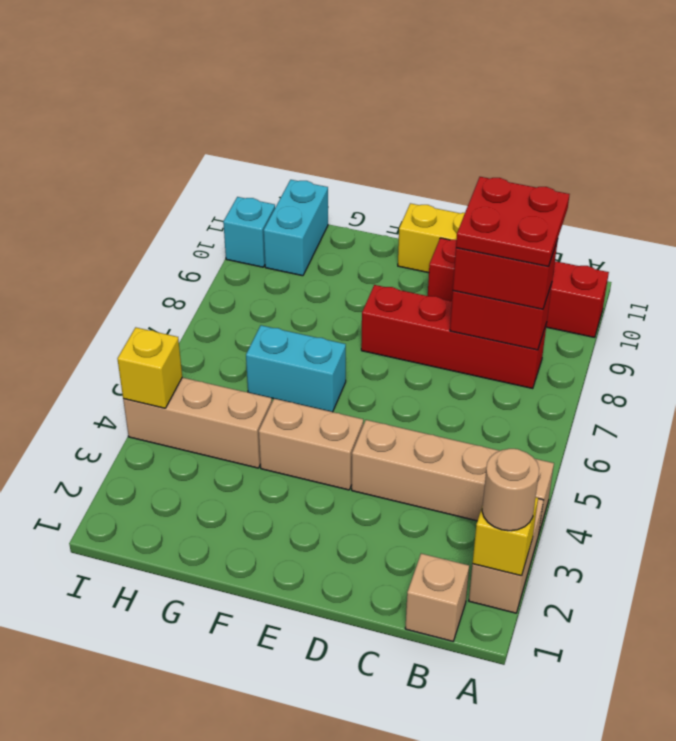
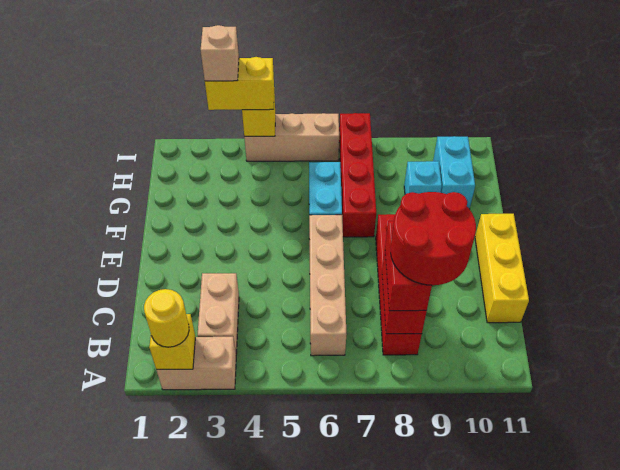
tan round brick A2 level 3 -> yellow round brick A2 level 3
tan brick A4:D4 level 1 -> tan brick B6:E6 level 1
red brick A10:D10 level 1 -> red brick F7:I7 level 1
tan brick B1 level 1 -> tan brick I3 level 4
red plate B8:C9 level 4 -> red round brick B8:C9 level 4
tan brick E4:F4 level 1 -> tan brick B3:C3 level 1
tan brick G4:I4 level 1 -> tan brick I4:I6 level 1
cyan brick H10:H11 level 1 -> cyan brick G10:H10 level 1
none -> yellow brick I3:I4 level 3
cyan brick I10 level 1 -> cyan brick G9 level 1

